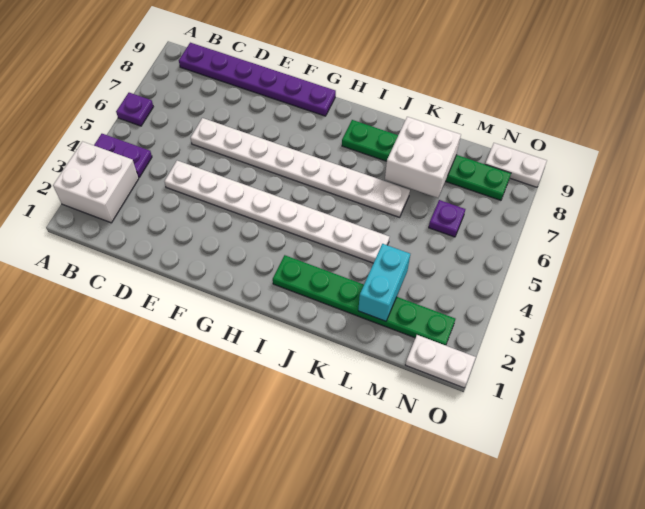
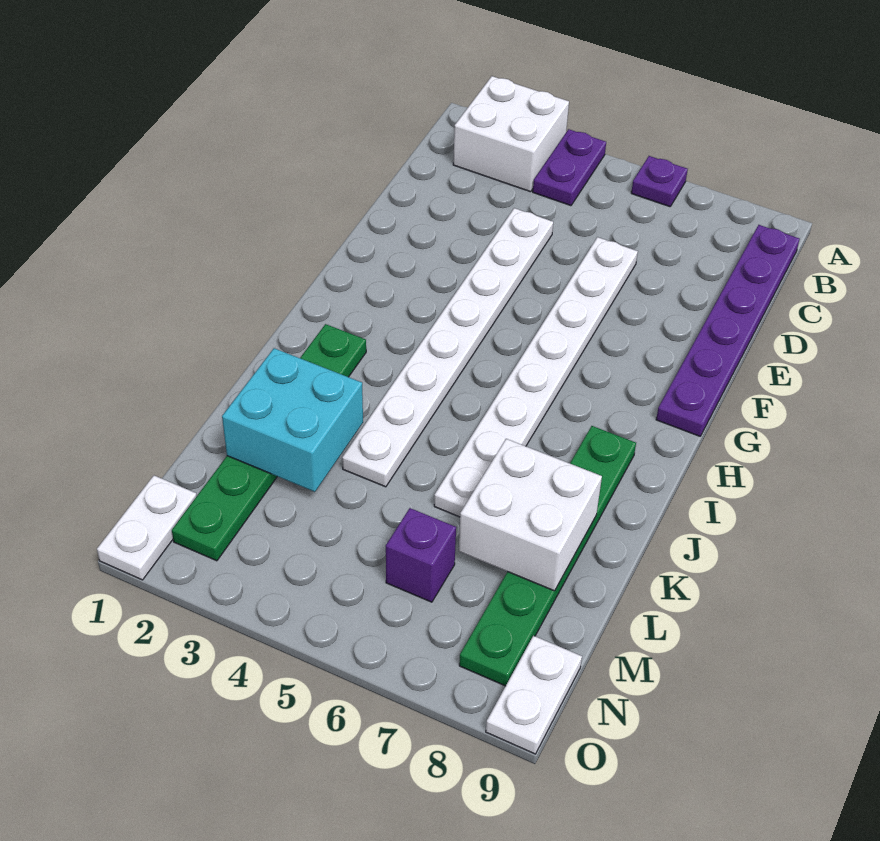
cyan brick L2:L3 level 2 -> cyan brick K2:L3 level 2
purple plate M6 level 1 -> purple brick M6 level 1

